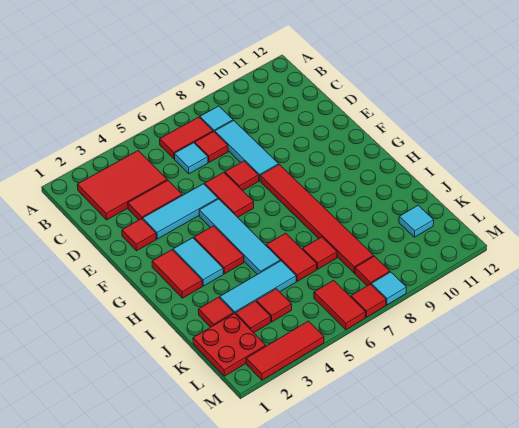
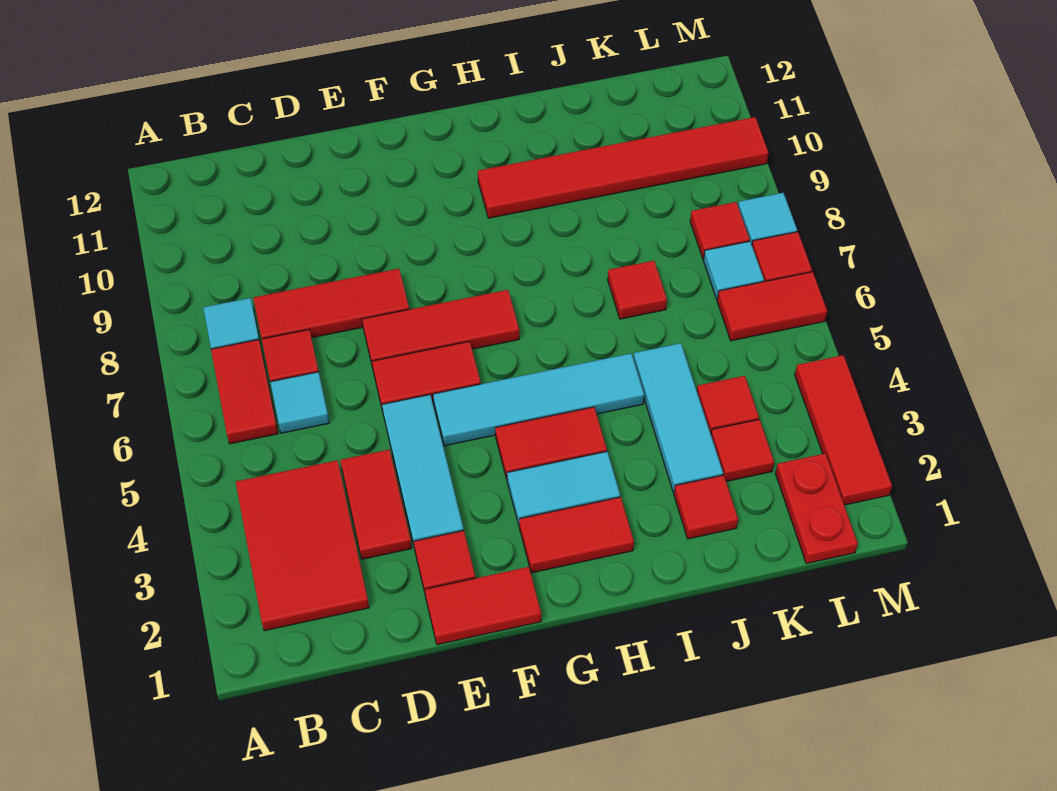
cyan tile C8:E8 level 1 -> red tile C8:E8 level 1
red tile E7 level 1 -> red tile E7:G7 level 1
red tile F8:K8 level 1 -> red tile H10:M10 level 1
red tile I6:J6 level 1 -> red tile E1:F1 level 1
red plate K1:L2 level 1 -> red plate L1:L2 level 1
cyan tile K11 level 1 -> cyan tile L7 level 1

